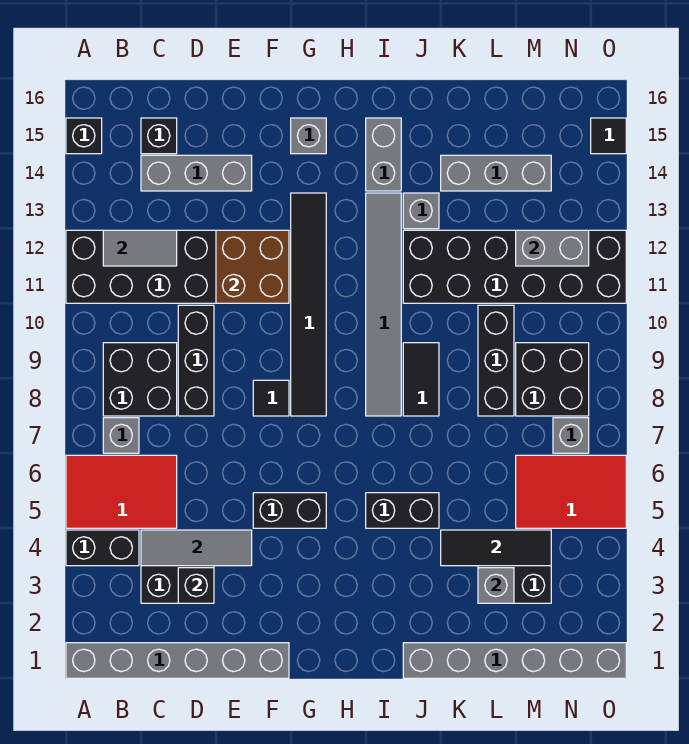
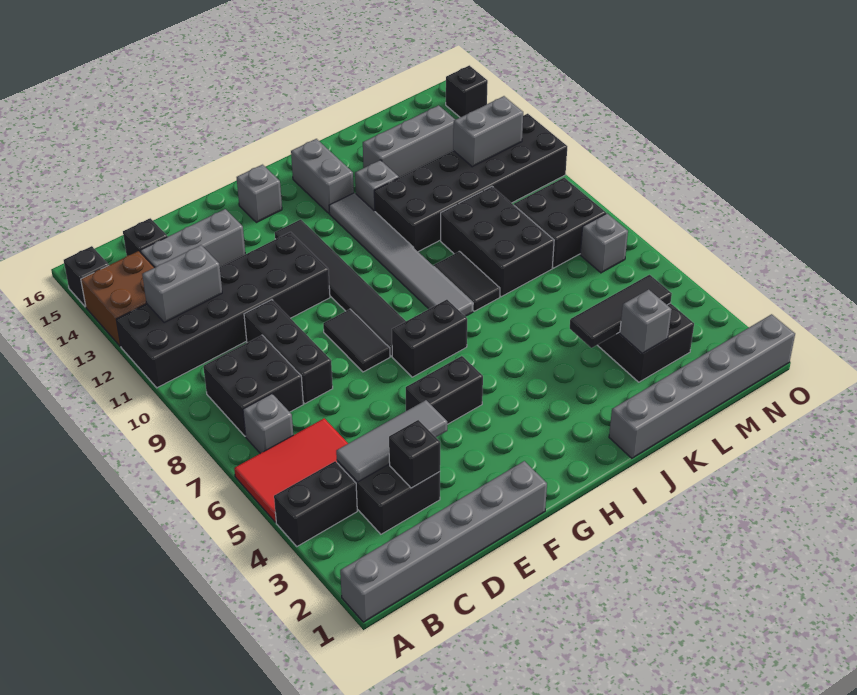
grey tile B12:C12 level 2 -> grey brick B12:C12 level 2
brown brick E11:F12 level 2 -> brown brick A13:B14 level 1
black tile F8 level 1 -> black tile F8:F9 level 1
black brick I5:J5 level 1 -> black brick G7:H7 level 1
black brick L8:L10 level 1 -> black brick K8:L10 level 1
red tile M5:O6 level 1 -> none
black tile O15 level 1 -> black brick O15 level 1

